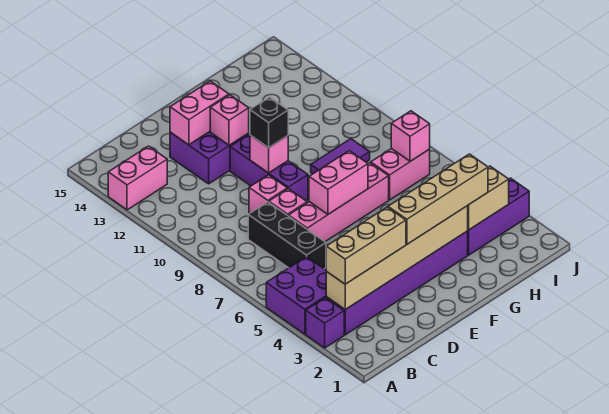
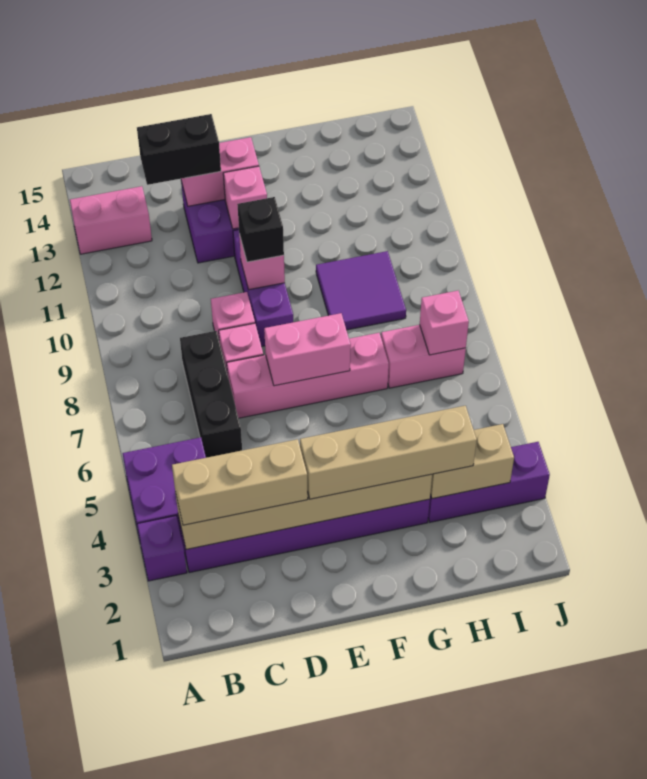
none -> black brick C13:D13 level 3
purple tile G9:H9 level 1 -> purple tile G9:H10 level 1

